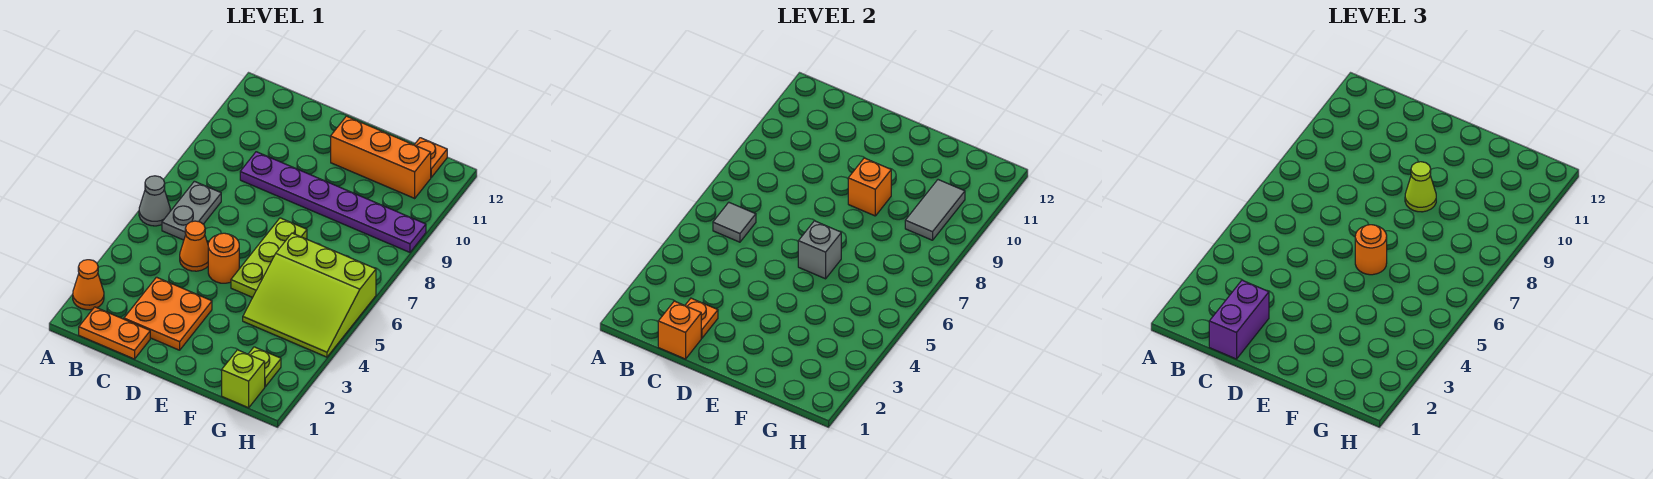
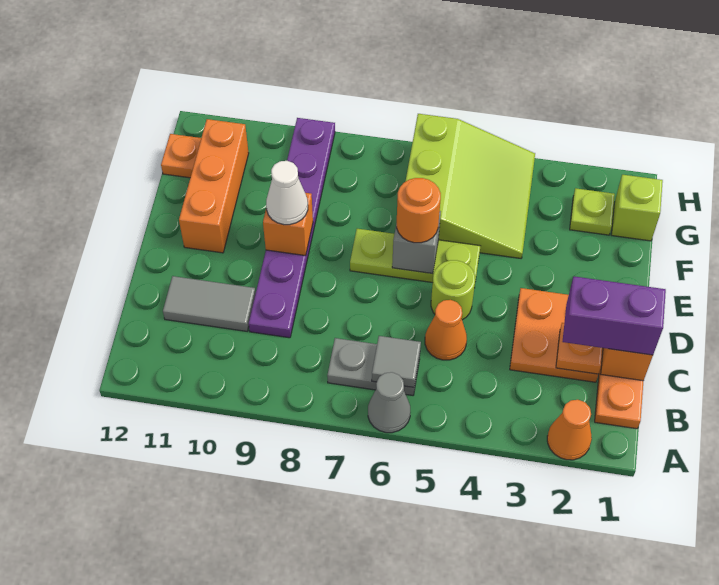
orange round brick D5 level 1 -> lime round brick D5 level 1
lime cone E9 level 3 -> white cone E9 level 3
grey tile G9:G10 level 2 -> grey tile C10:C11 level 1

